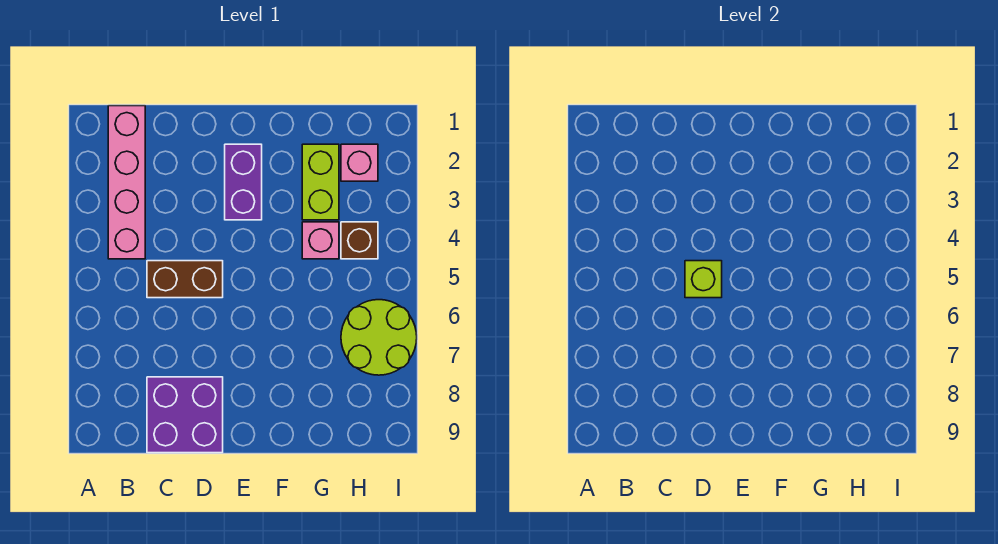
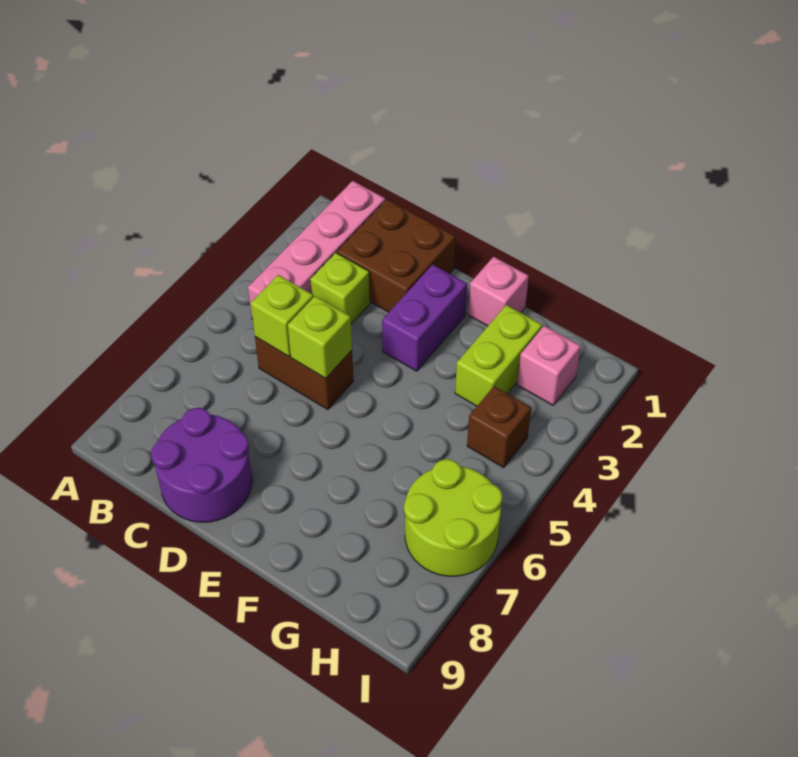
none -> brown brick C1:D2 level 1
none -> lime brick C3 level 1
none -> lime brick C5 level 2
purple brick C8:D9 level 1 -> purple round brick C8:D9 level 1
pink brick G4 level 1 -> pink brick F1 level 1

